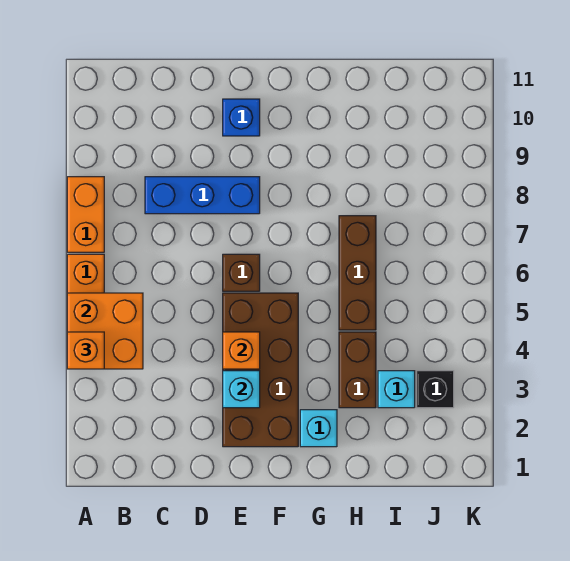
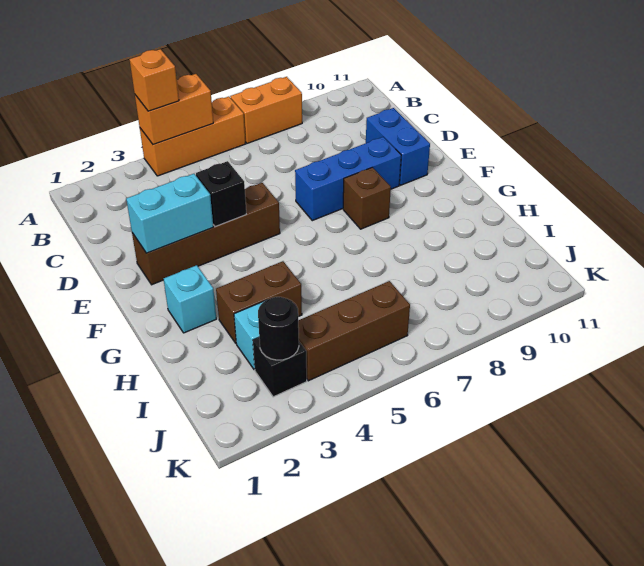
orange brick A4:B5 level 2 -> orange brick A4:A5 level 2
blue brick C8:E8 level 1 -> blue brick E7:E9 level 1
brown brick E2:F5 level 1 -> brown brick E2:E5 level 1
cyan brick E3 level 2 -> cyan brick E2:E3 level 2
orange brick E4 level 2 -> black brick E4 level 2
brown brick E6 level 1 -> brown brick F8 level 1
blue brick E10 level 1 -> blue brick D10:E10 level 1
brown brick H5:H7 level 1 -> brown brick J4:J6 level 1
none -> black round brick J3 level 2

